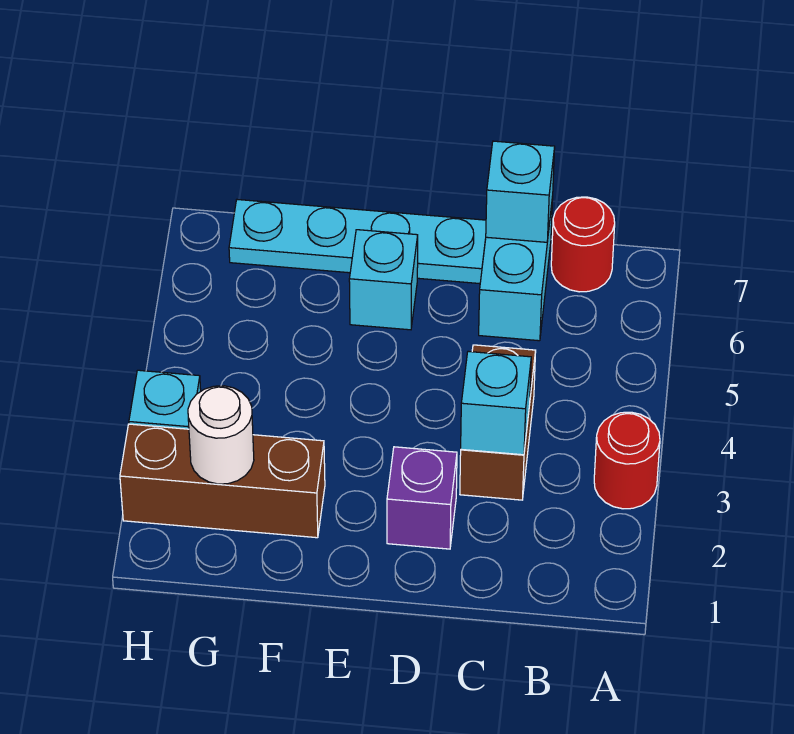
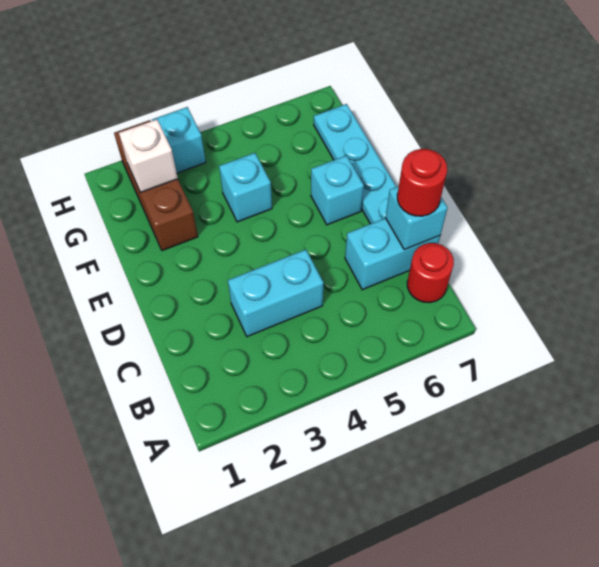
red round brick A3 level 1 -> red round brick C7 level 3
brown brick C3:C4 level 1 -> cyan brick C3:C4 level 1
cyan brick C3 level 2 -> cyan brick F4 level 1
purple brick D2 level 1 -> none
white round brick G2 level 2 -> white brick G2 level 2

